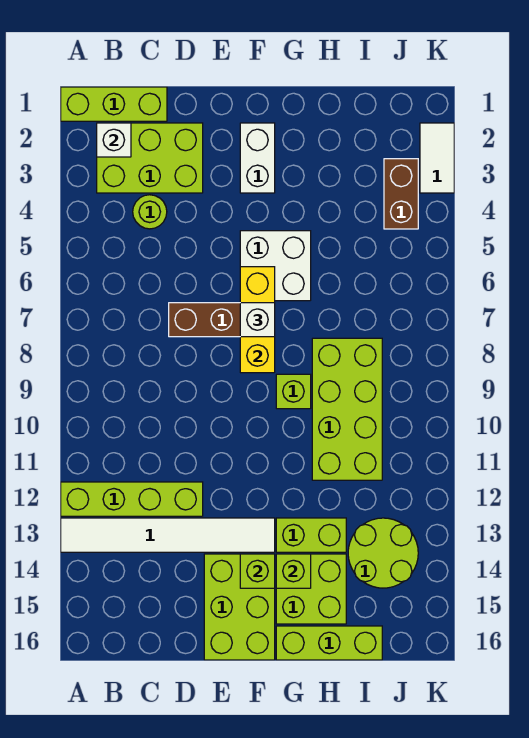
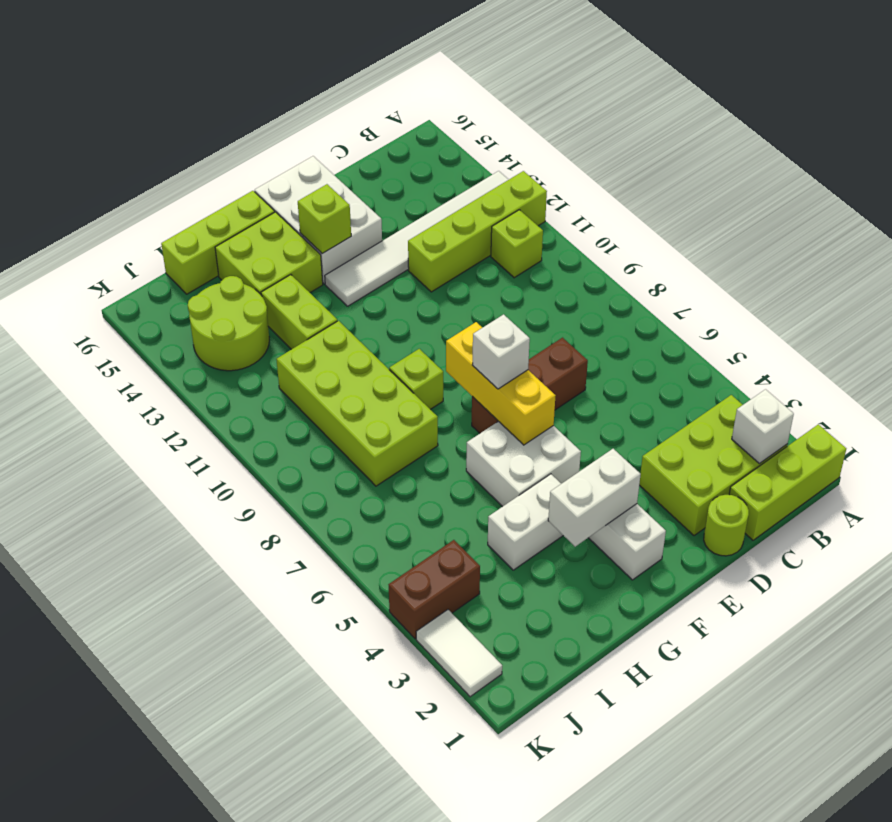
lime round brick C4 level 1 -> lime round brick D1 level 1
lime brick E14:F16 level 1 -> white brick E14:F16 level 1
none -> white brick F3:G3 level 2
none -> white brick G4:H4 level 1
lime brick G13:H13 level 1 -> lime brick H12:H13 level 1
lime brick G14 level 2 -> lime brick B11 level 1
brown brick J3:J4 level 1 -> brown brick J4:K4 level 1

